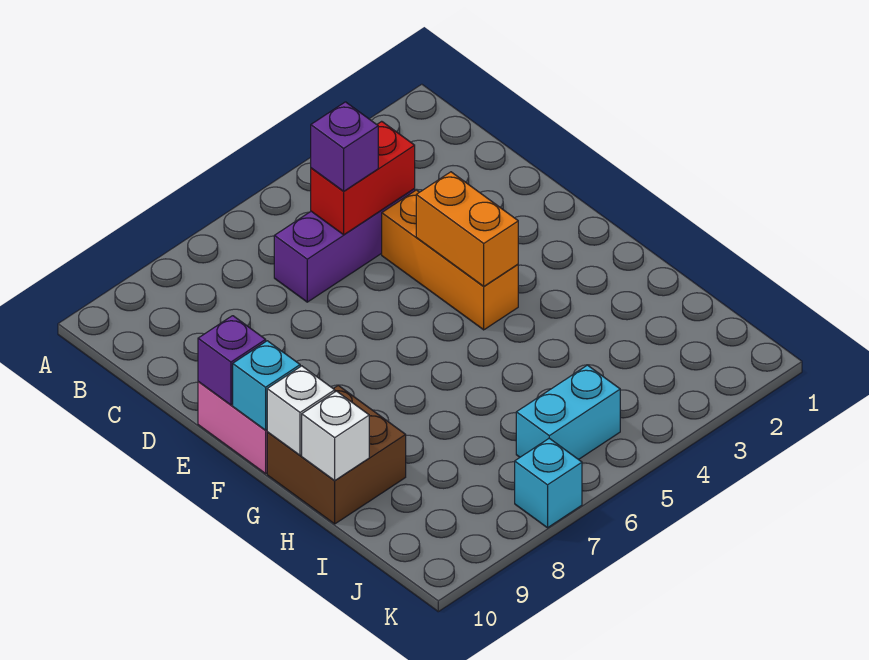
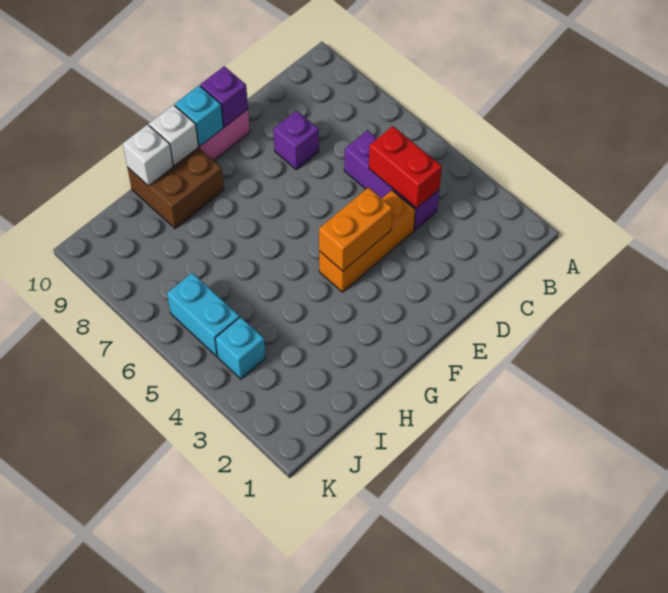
purple brick C5 level 3 -> purple brick D8 level 1
cyan brick K7 level 1 -> cyan brick J4 level 1

